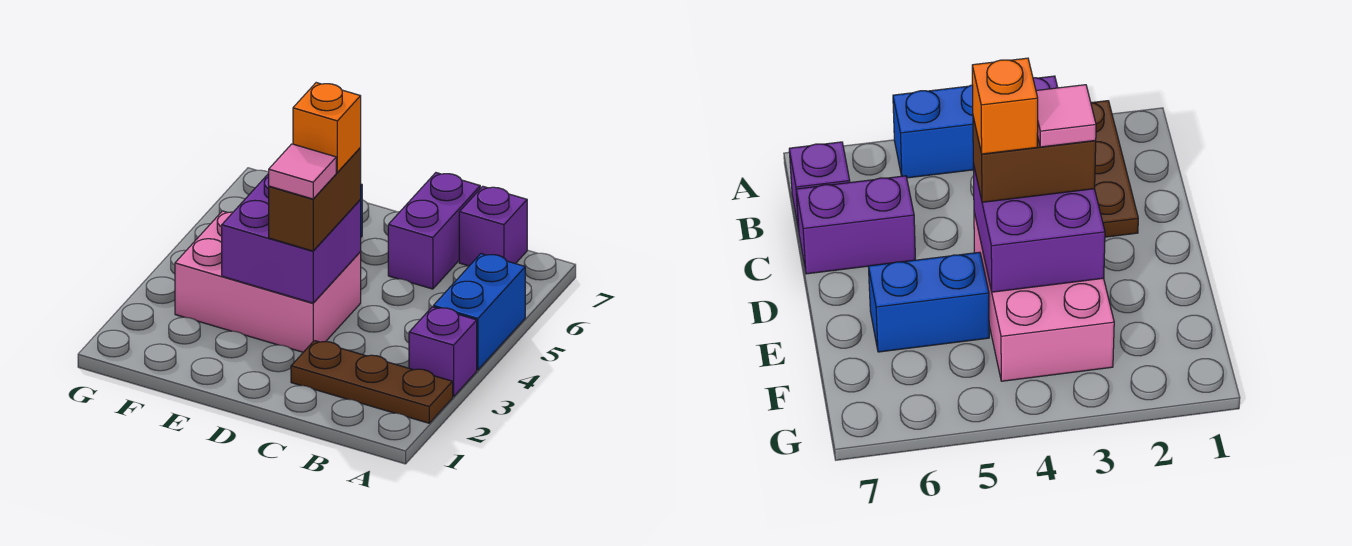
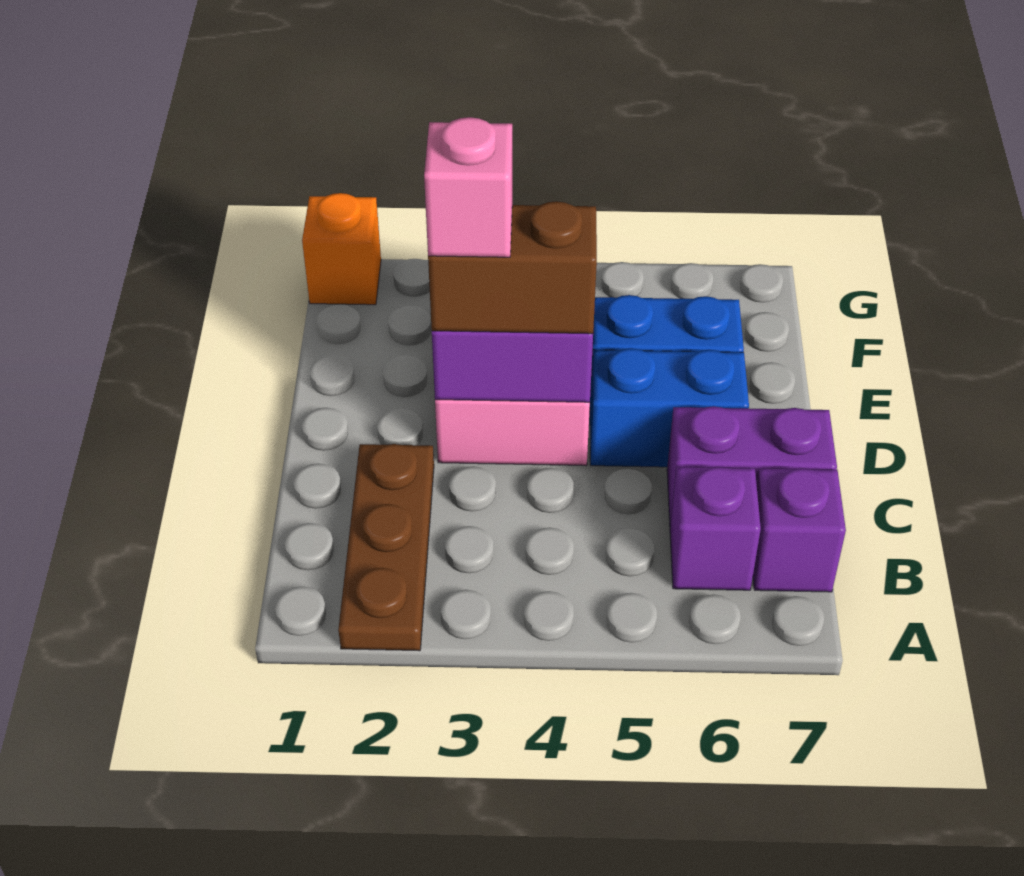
purple brick A3 level 1 -> purple brick B6 level 1
blue brick A4:A5 level 1 -> blue brick D5:D6 level 1
pink tile D3 level 4 -> pink brick D3 level 4
orange brick D4 level 4 -> orange brick G1 level 1

